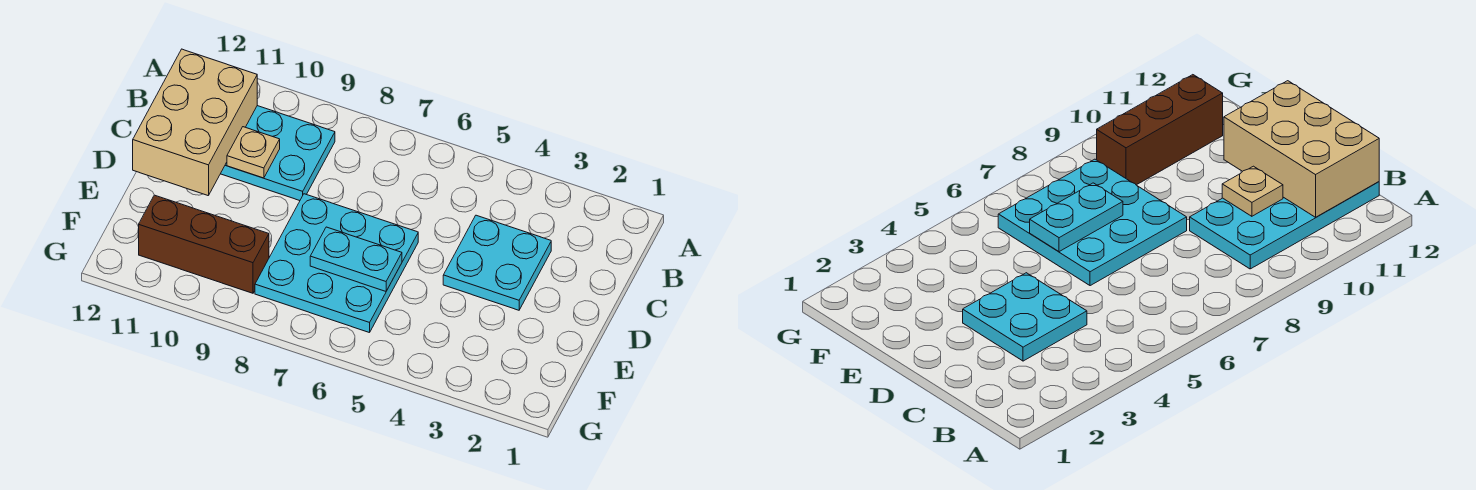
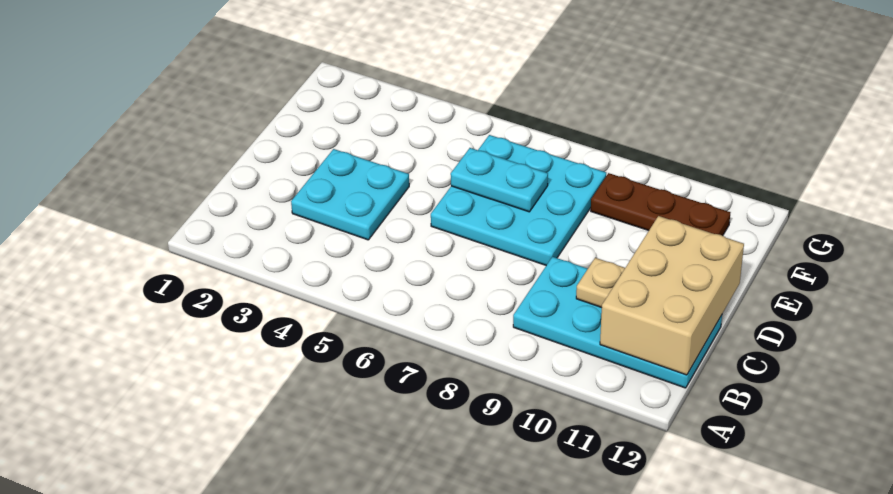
brown brick F9:F11 level 1 -> brown plate F9:F11 level 1

